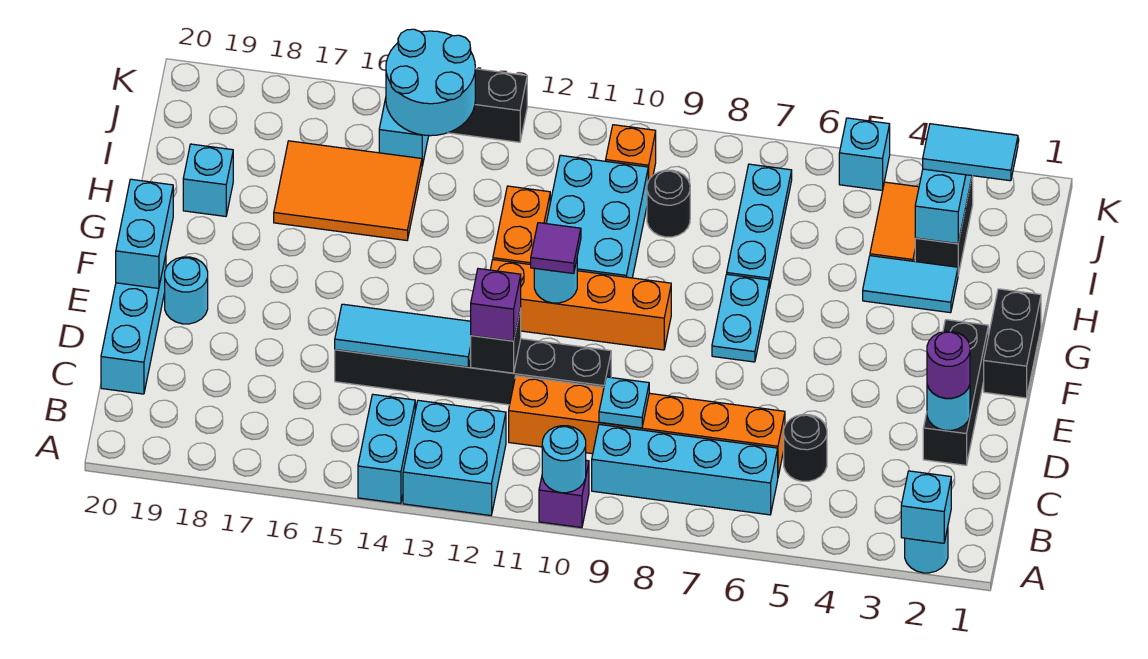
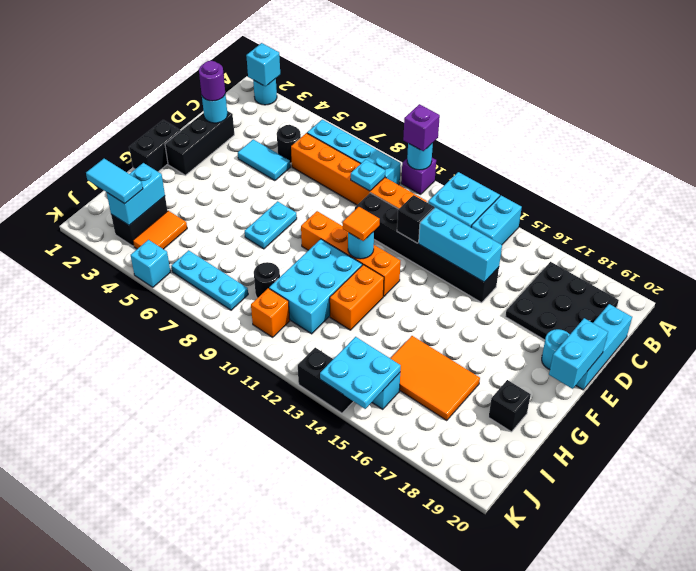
none -> black plate B17:D19 level 1
purple brick D12 level 3 -> purple brick A10 level 3
cyan tile D13:D15 level 2 -> cyan brick D13:D15 level 2
purple tile F11 level 3 -> orange tile F11 level 3
cyan tile H3:H4 level 1 -> cyan tile D4:D5 level 1
cyan plate H7:J7 level 1 -> cyan plate J6:J8 level 1
cyan brick H19 level 1 -> black brick H19 level 1
cyan round brick J14:K15 level 2 -> cyan plate J14:K15 level 2

